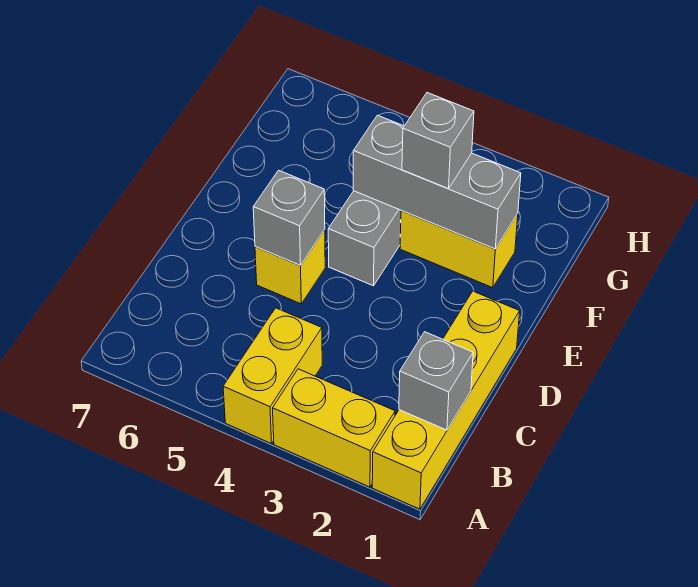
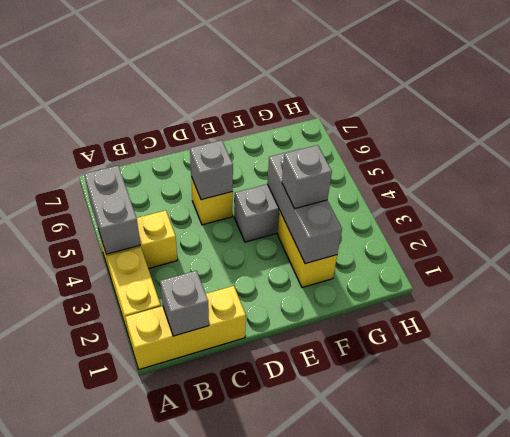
yellow brick A1:D1 level 1 -> yellow brick A1:C1 level 1
none -> grey brick A4:A5 level 2

